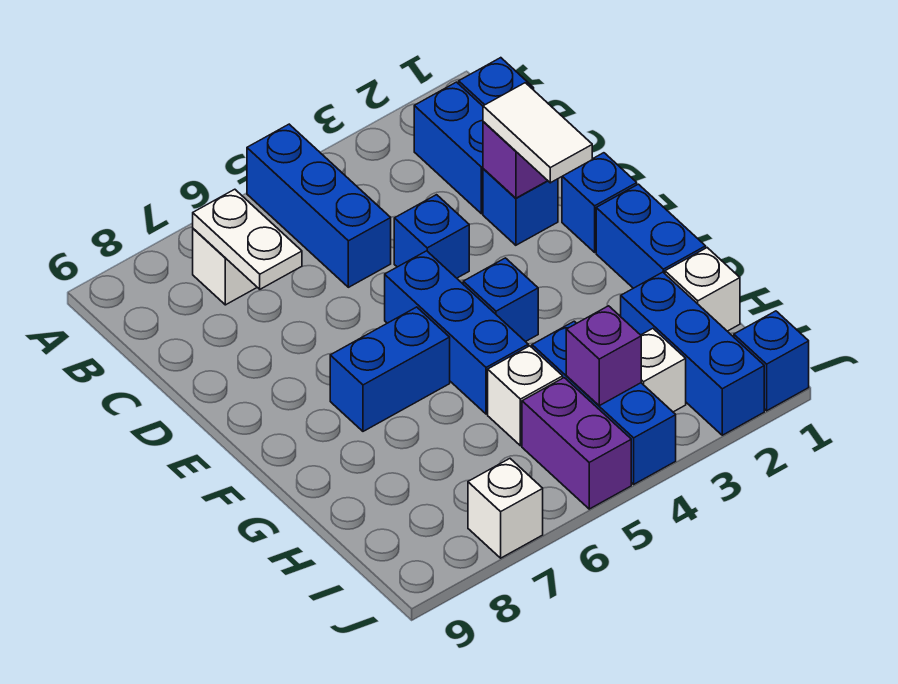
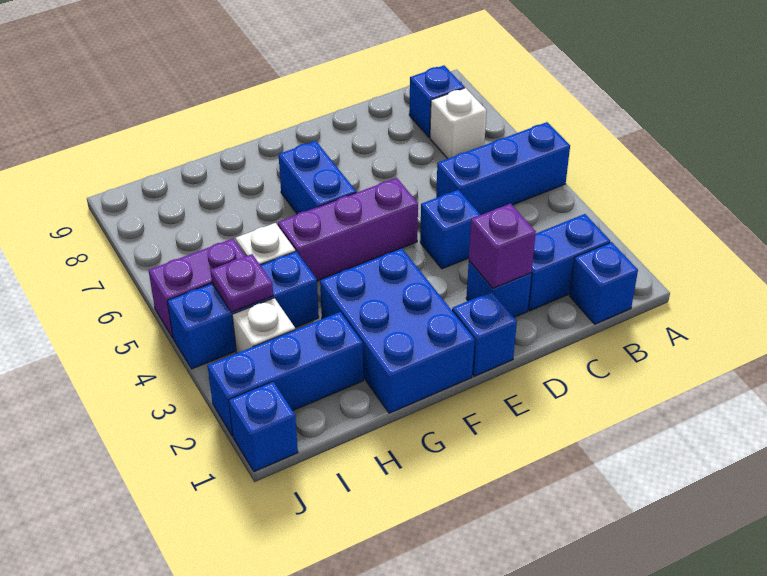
white plate B7:C7 level 2 -> none
white tile D2:E2 level 3 -> none
blue brick E5:G5 level 1 -> purple brick E5:G5 level 1
blue brick F1:G1 level 1 -> blue brick F1:G3 level 1
blue brick F4 level 1 -> blue brick B8 level 1
white brick H1 level 1 -> none
purple brick I4 level 2 -> purple plate I4 level 2
white brick J7 level 1 -> none

